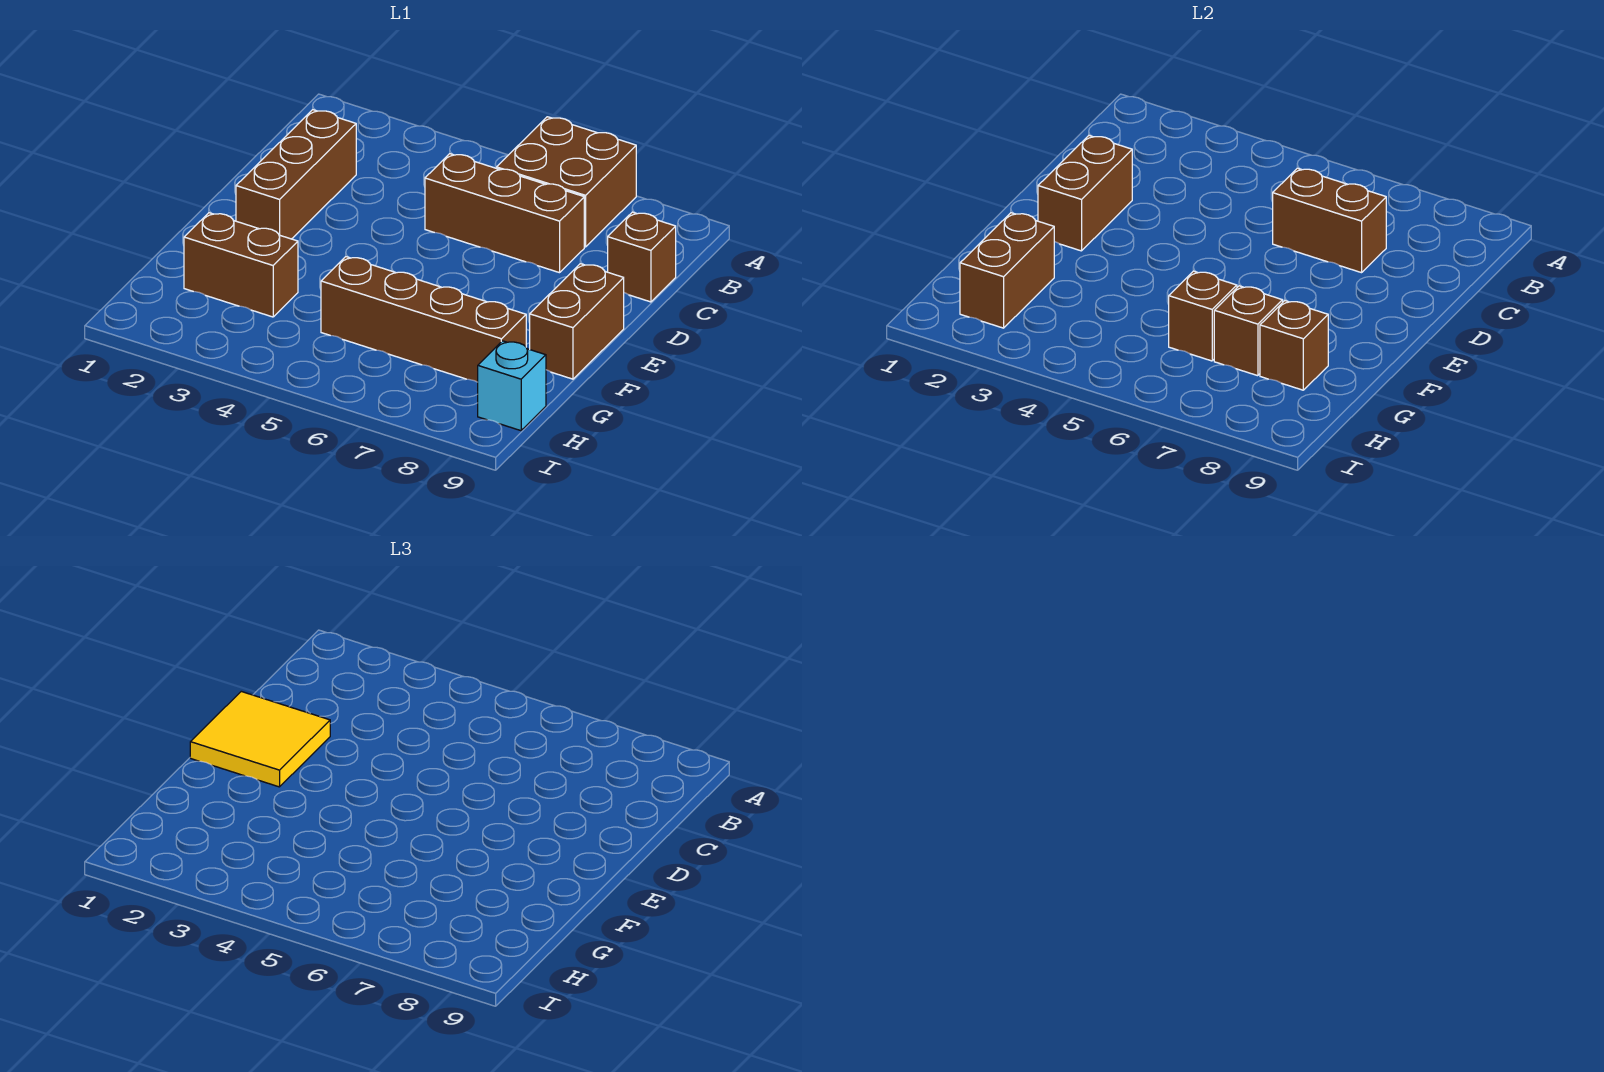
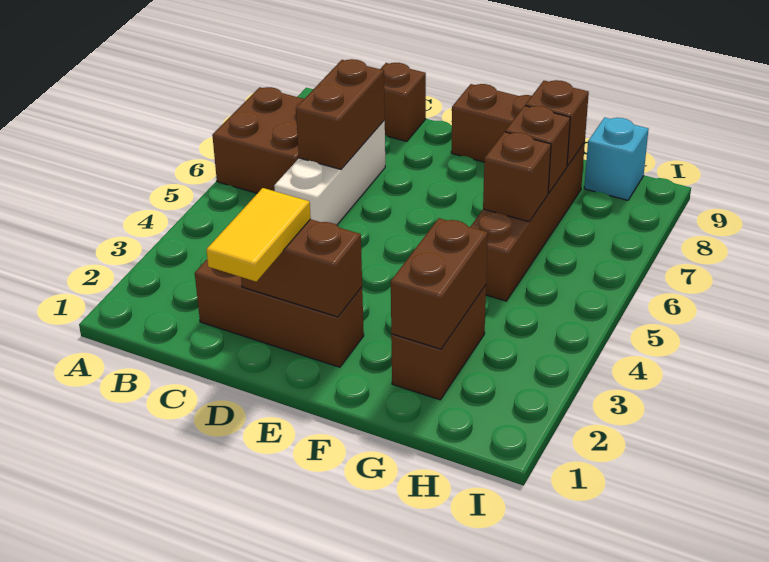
brown brick C5:C7 level 1 -> white brick C5:C7 level 1
yellow tile D1:E2 level 3 -> yellow tile D1:D2 level 3
brown brick G2:H2 level 2 -> brown brick G2:G3 level 2

